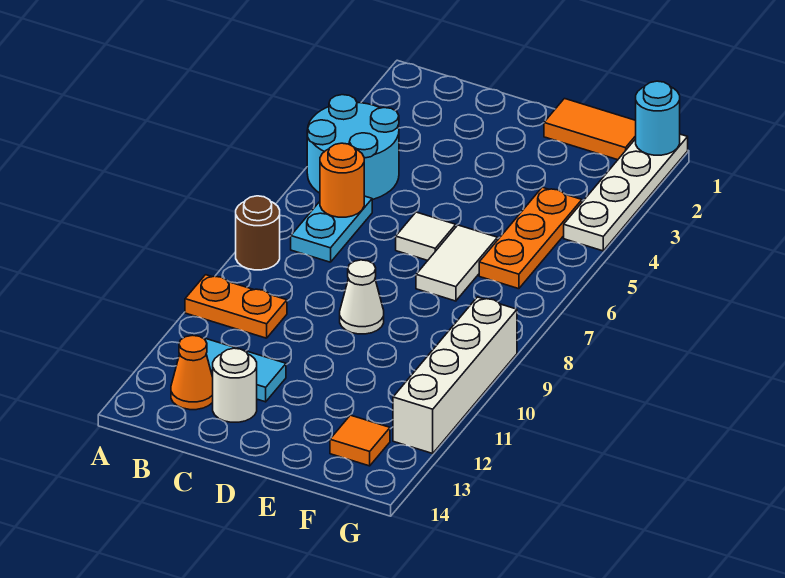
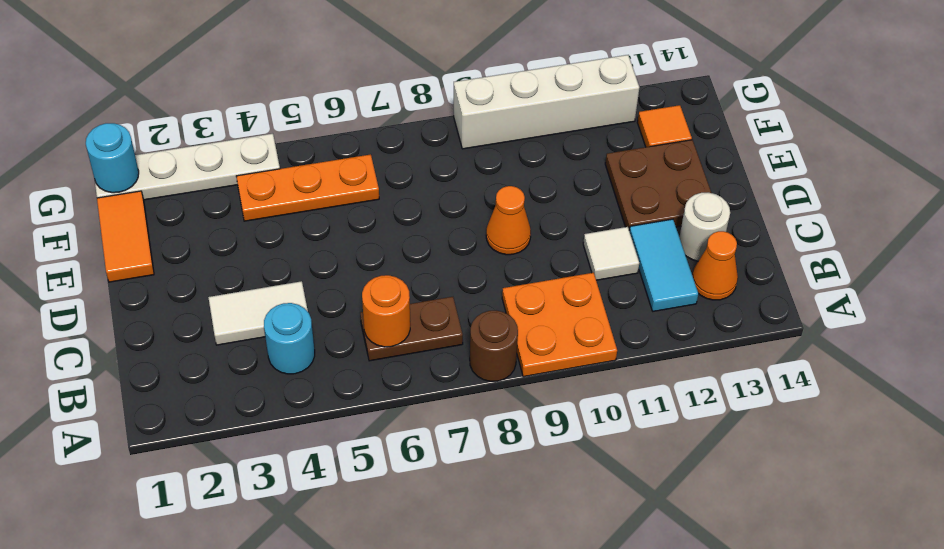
cyan round brick A4:B5 level 1 -> cyan round brick B4 level 1
orange plate A10:B10 level 1 -> orange plate A9:B10 level 1
cyan plate B6:B7 level 1 -> brown plate B6:B7 level 1
white tile D6 level 1 -> white tile C11 level 1
white cone D9 level 1 -> orange cone D9 level 1
none -> brown plate D12:E13 level 1
white tile E6:E7 level 1 -> white tile C3:C4 level 1

